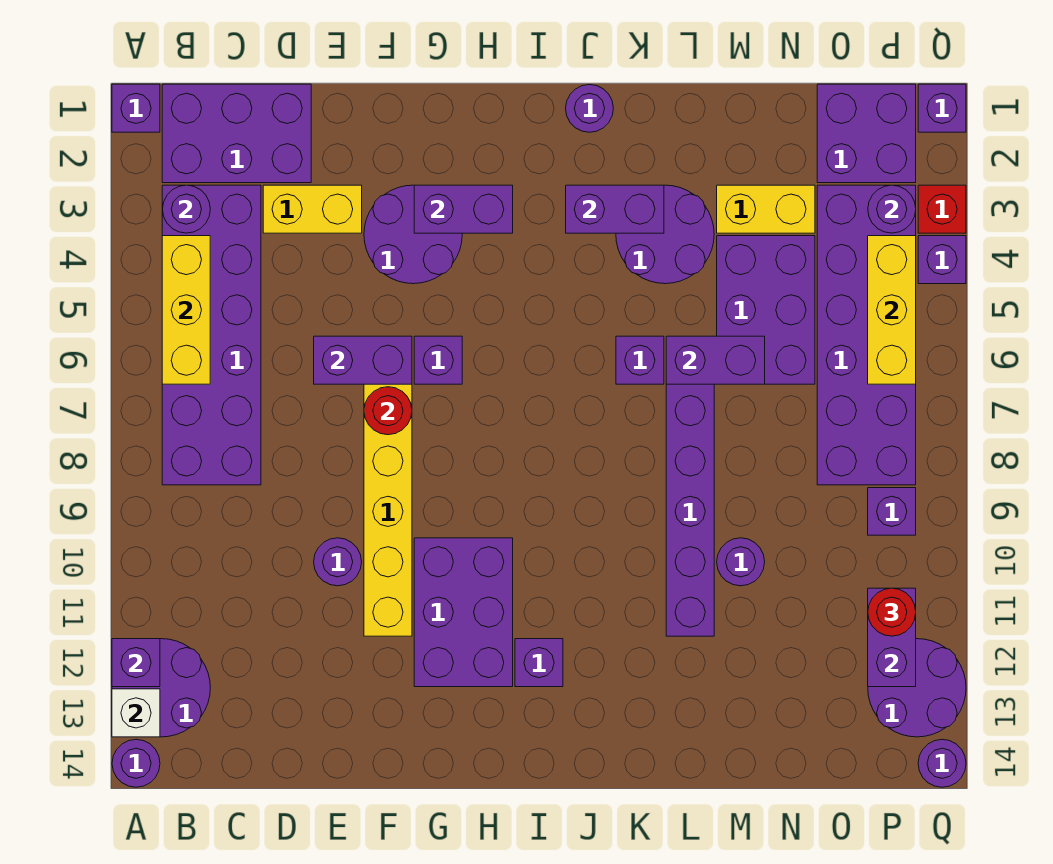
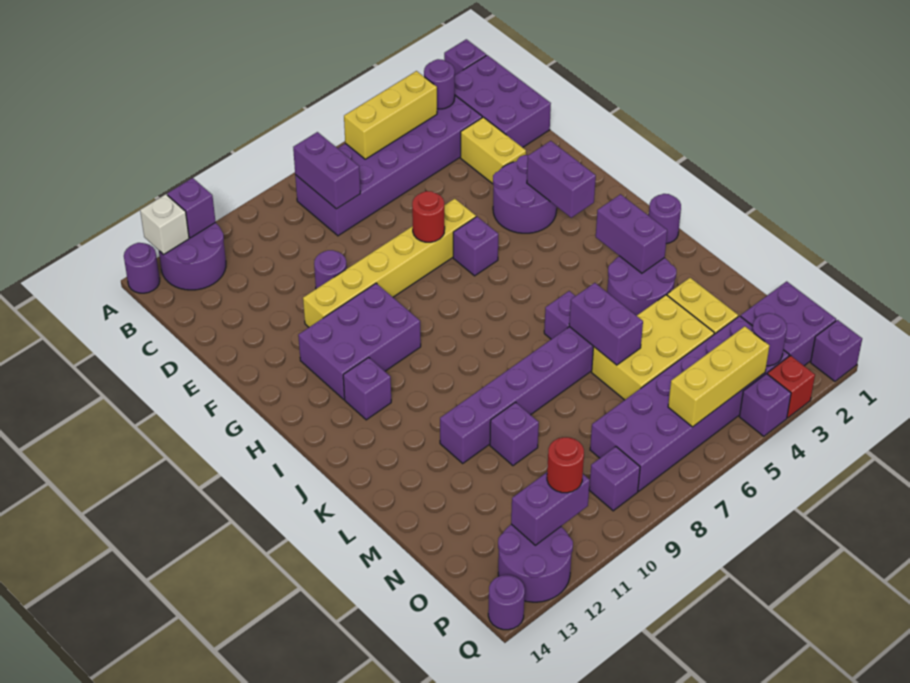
purple brick E6:F6 level 2 -> purple brick B8:C8 level 2
purple brick M4:N6 level 1 -> yellow brick M4:N6 level 1
purple round brick M10 level 1 -> purple brick M10 level 1

